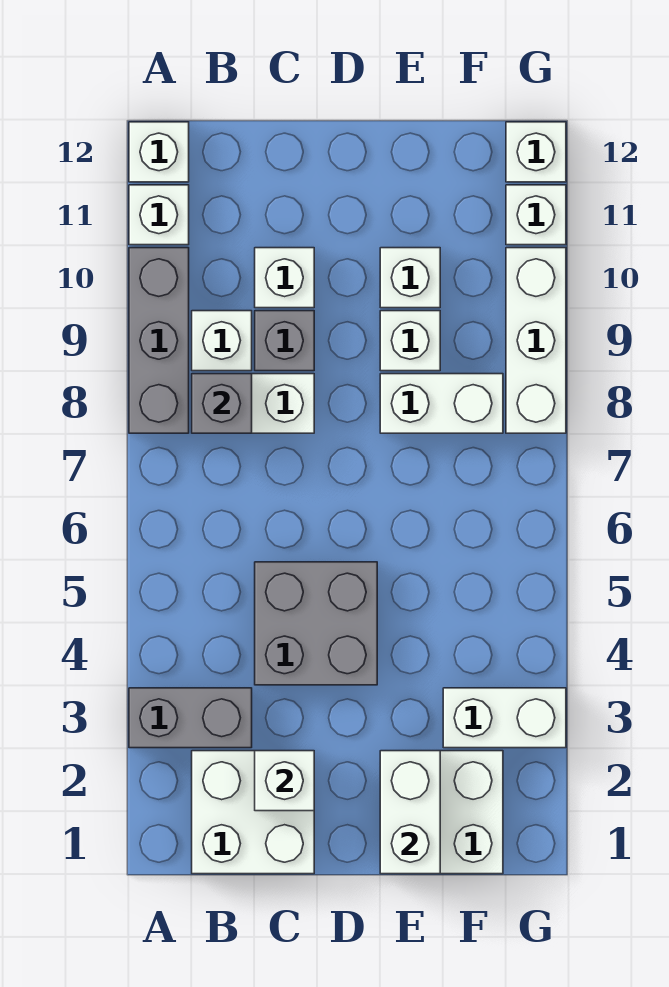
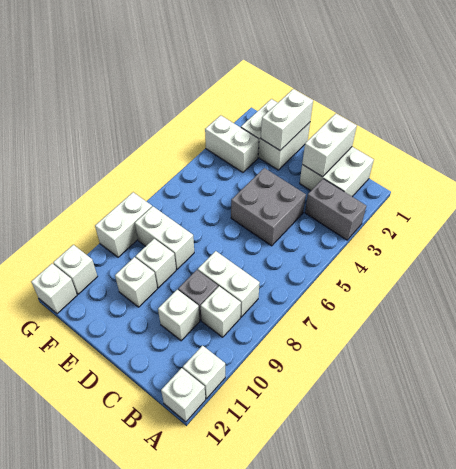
grey brick A8:A10 level 1 -> none
grey brick B8 level 2 -> none
white brick C2 level 2 -> white brick C1:C2 level 2
white brick G8:G10 level 1 -> white brick G8:G9 level 1

